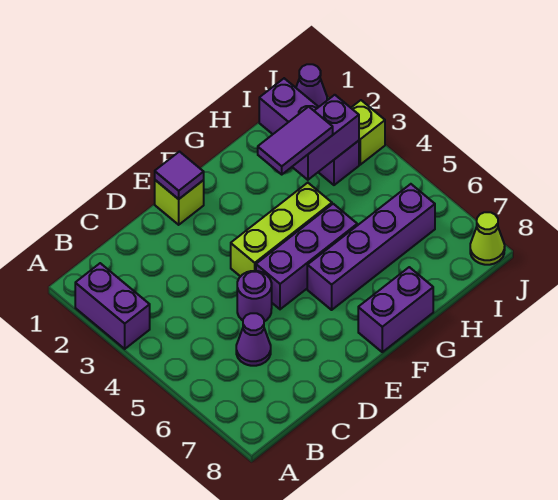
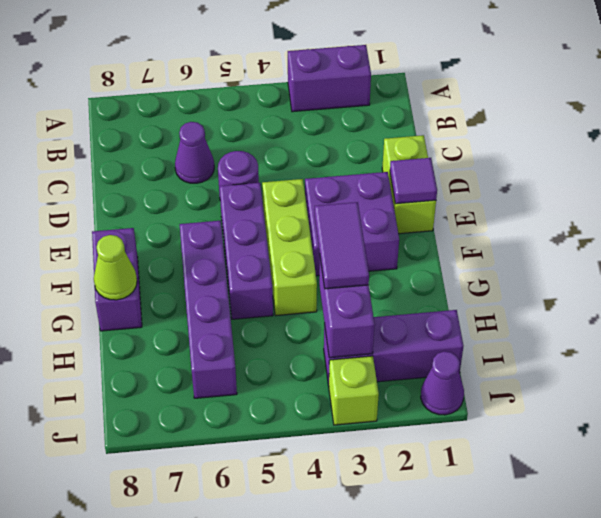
lime brick E1 level 1 -> lime brick D1:E1 level 1
none -> purple brick E2:F3 level 1
lime cone J8 level 1 -> lime cone G8 level 2

